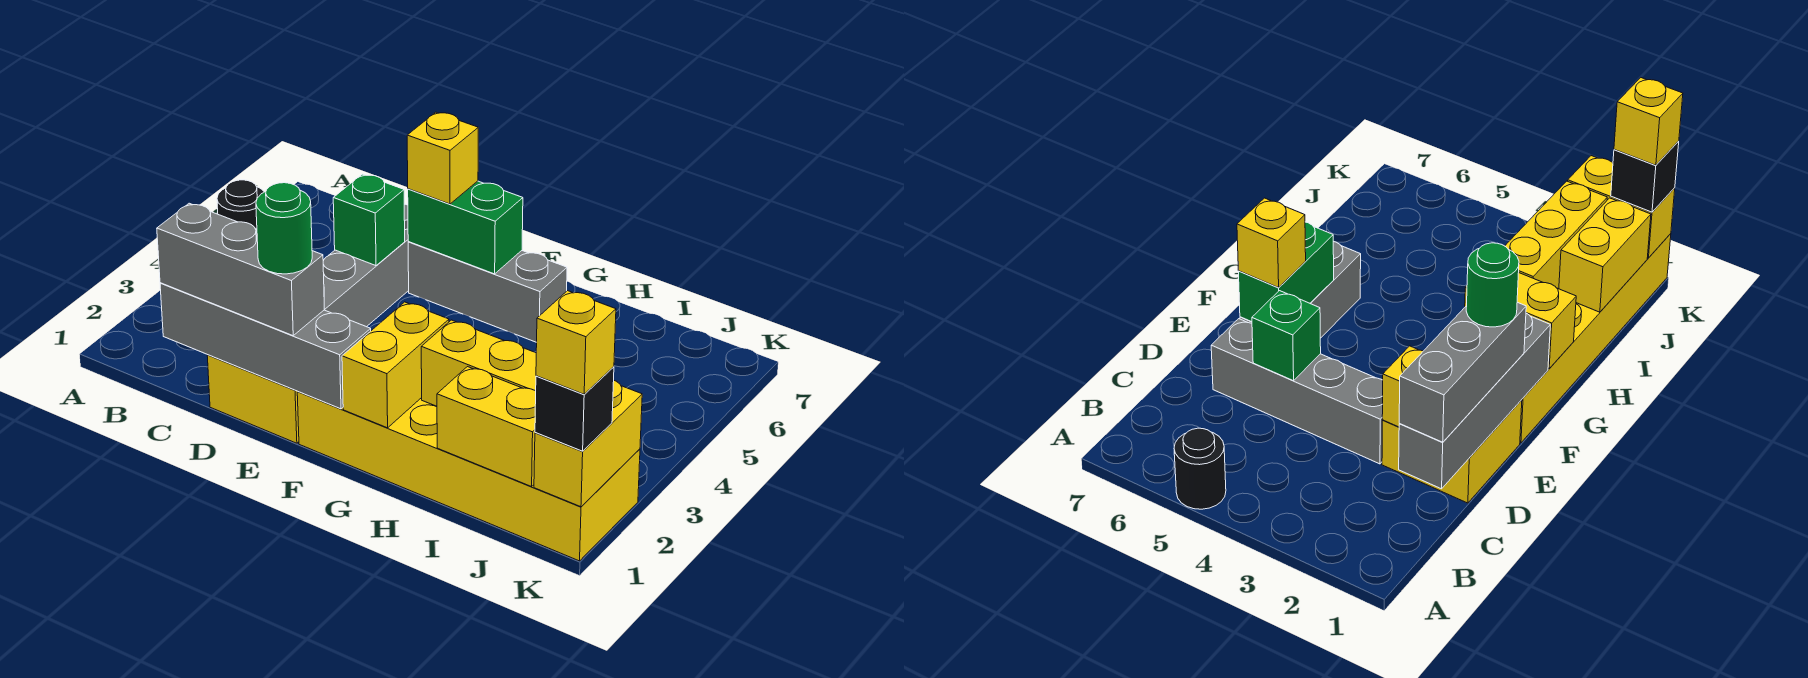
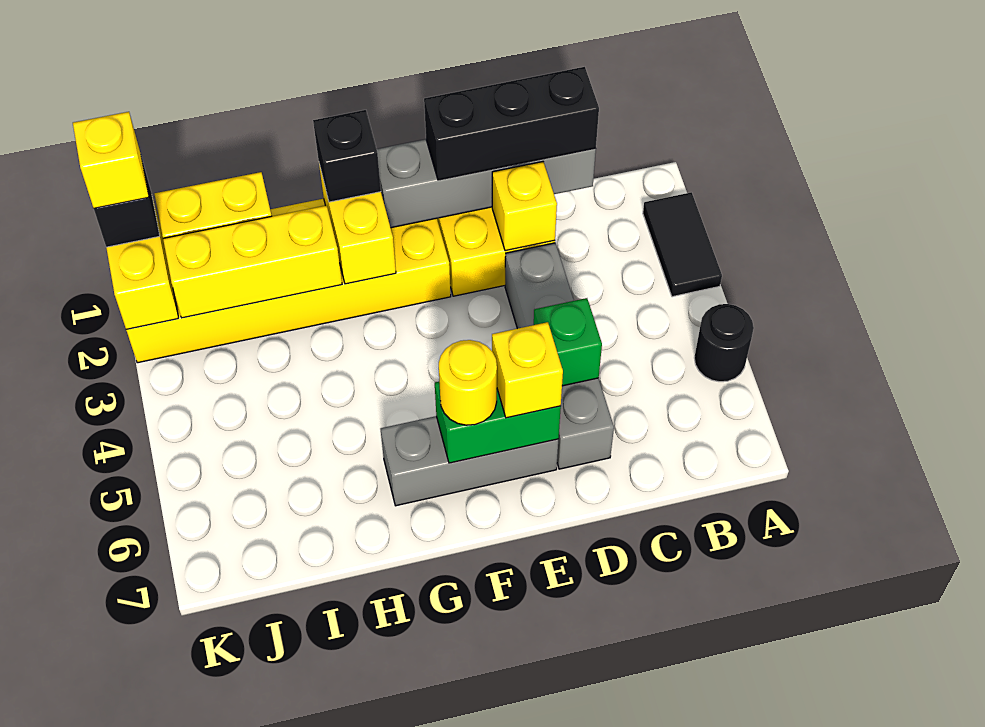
none -> black tile A2:A3 level 1
grey brick C1:E1 level 3 -> black brick C1:E1 level 3
green round brick E1 level 4 -> none
none -> yellow round brick F6 level 3
none -> black brick G1 level 3

